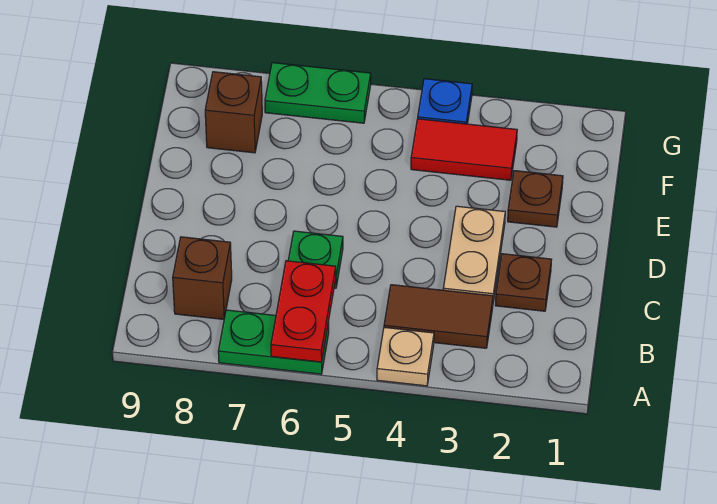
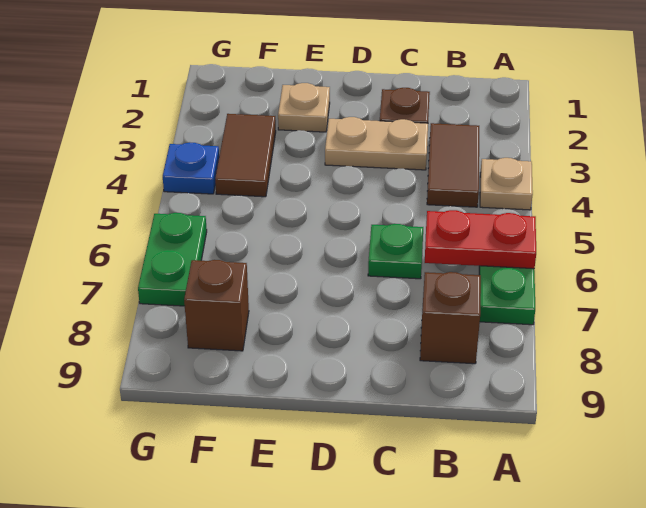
brown plate E2 level 1 -> tan plate E2 level 1
red tile F3:F4 level 1 -> brown tile F3:F4 level 1

